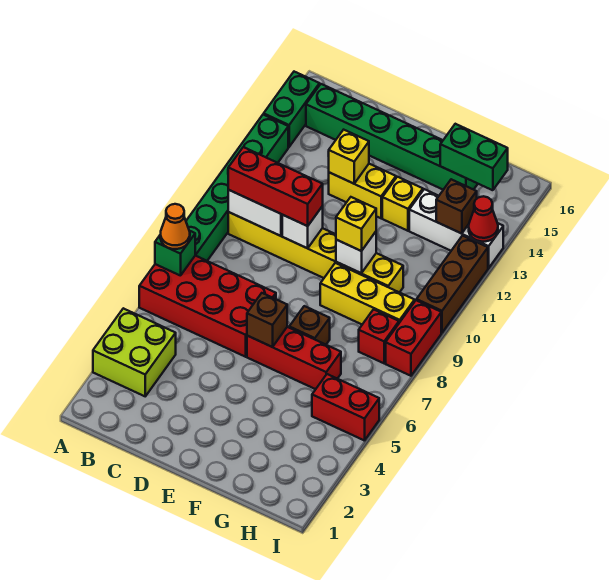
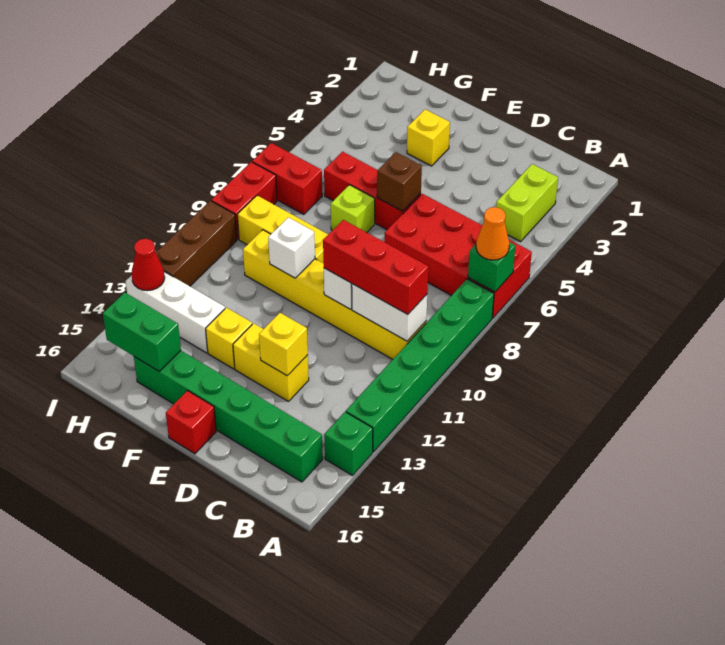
lime brick A3:B4 level 1 -> lime brick B3:B4 level 1
green brick A14:A15 level 1 -> green brick A14 level 1
brown brick F7 level 1 -> lime brick F7 level 1
yellow brick F10 level 3 -> yellow brick F3 level 1
red brick H5:I5 level 1 -> red brick H7:I7 level 1
red brick H8 level 1 -> red brick E16 level 1
brown brick H13 level 2 -> none

